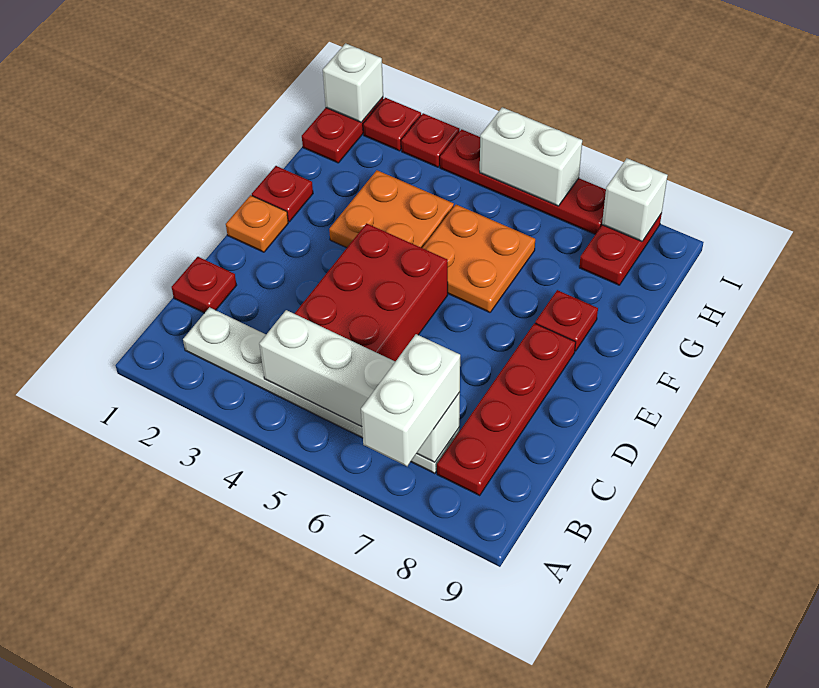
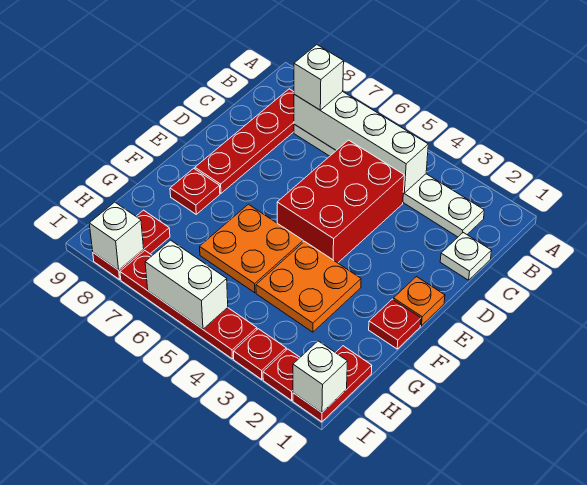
white brick A7:B7 level 3 -> white brick B7 level 3
red plate C1 level 1 -> white plate C1 level 1

